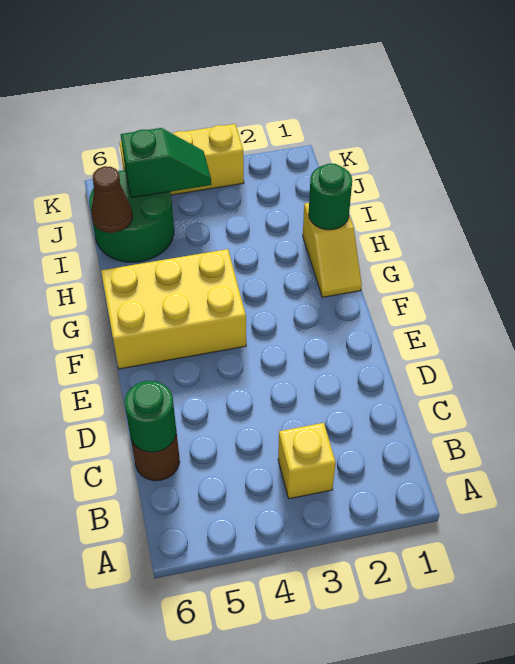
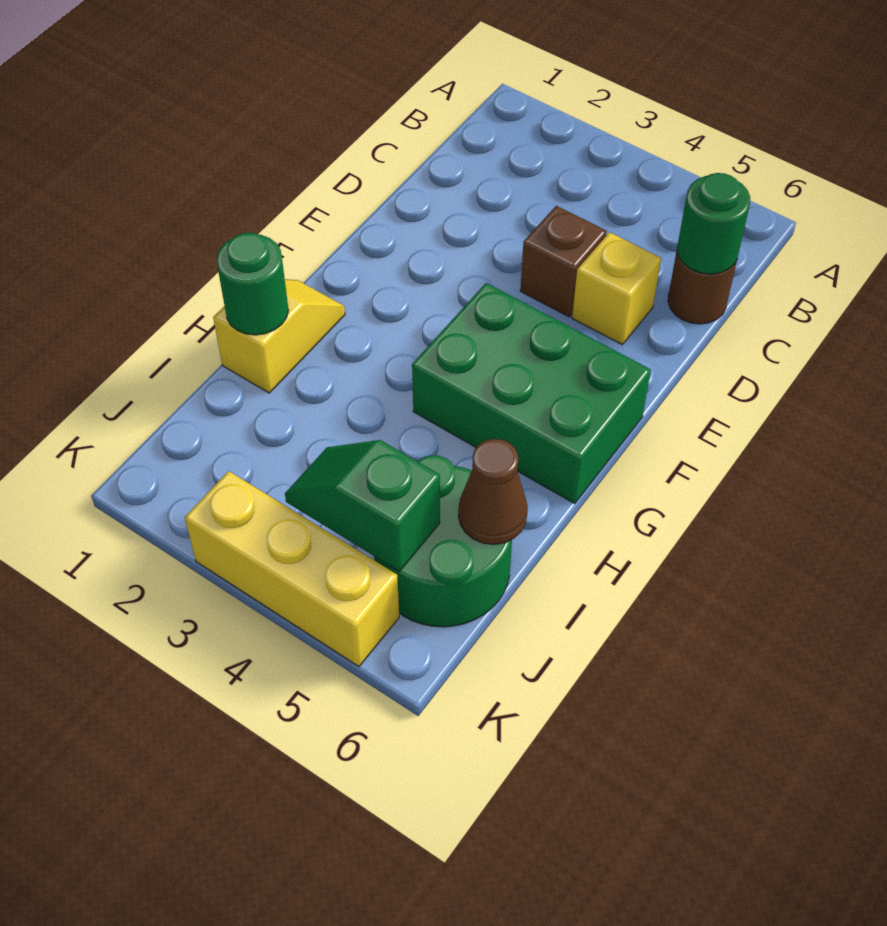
yellow brick B3 level 1 -> yellow brick D5 level 1
none -> brown brick D4 level 1
yellow brick F4:G6 level 1 -> green brick F4:G6 level 1

